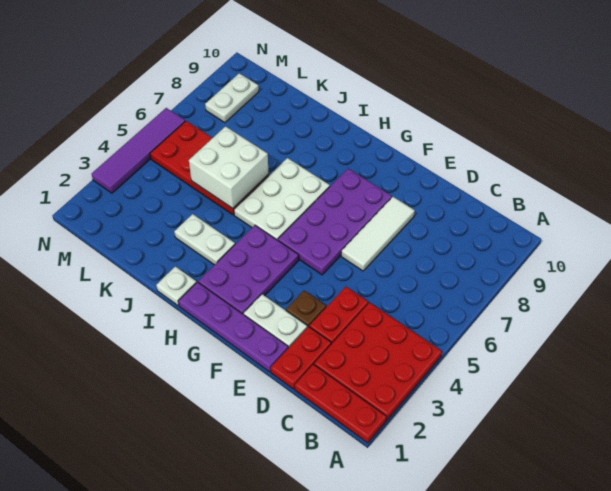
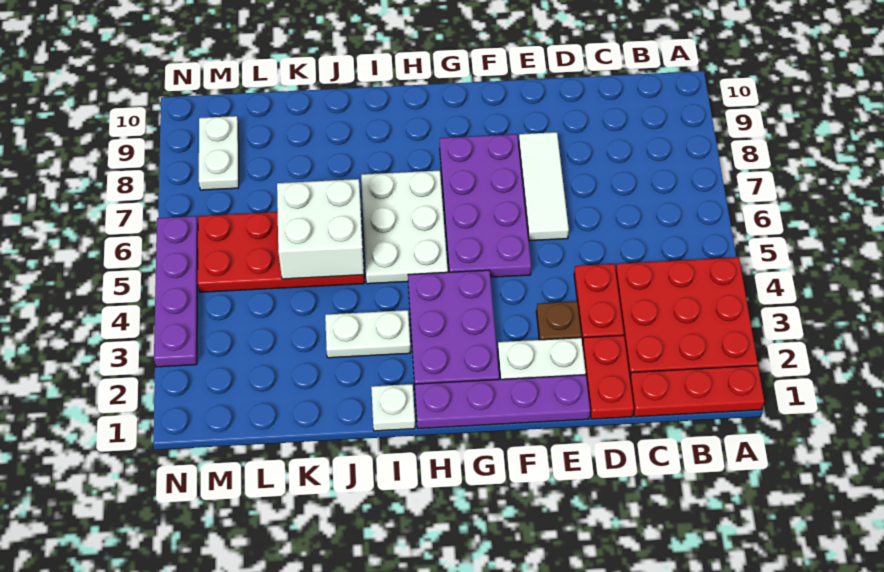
purple tile N3:N6 level 1 -> purple plate N3:N6 level 1

